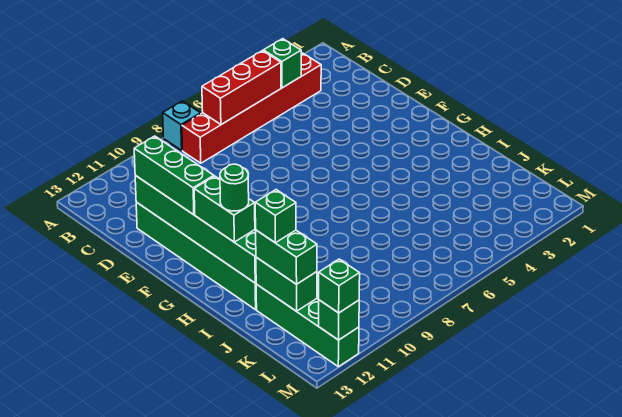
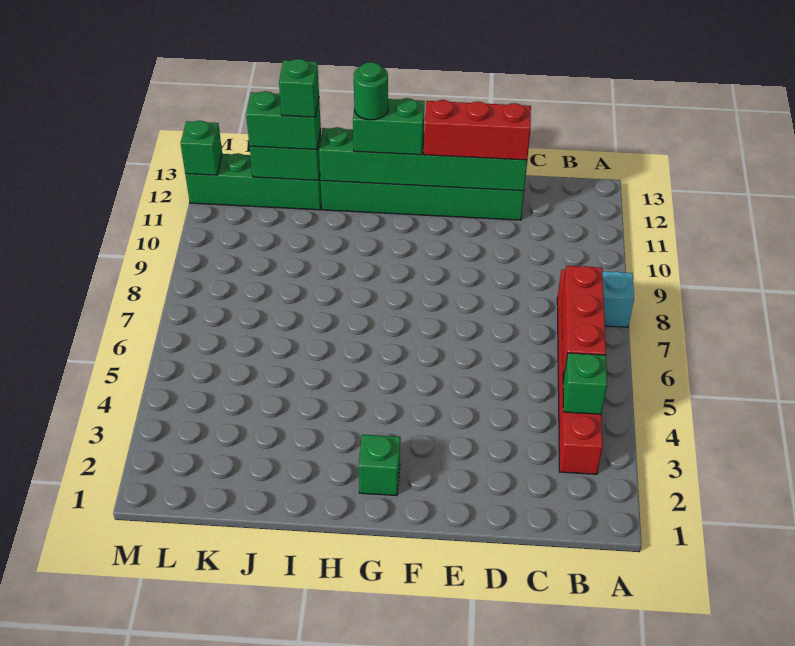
green brick D12:F12 level 3 -> red brick D12:F12 level 3
green brick M12 level 3 -> green brick G2 level 1

